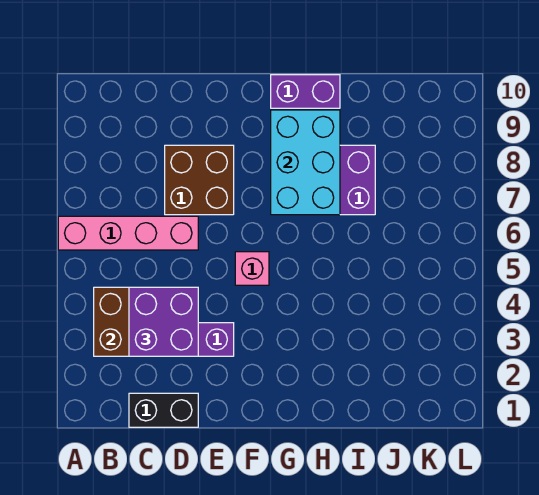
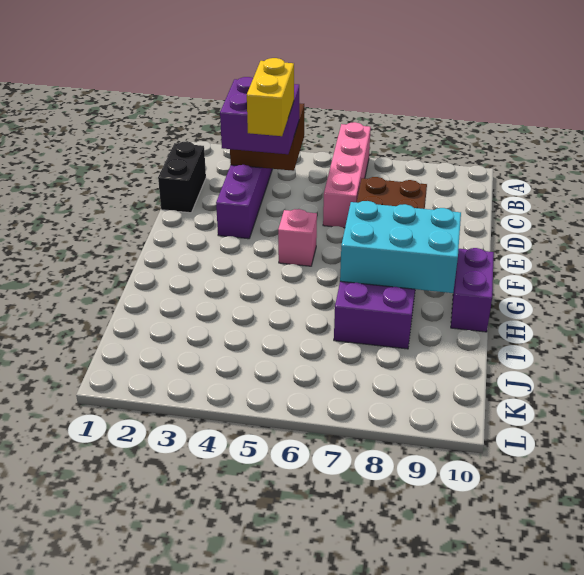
none -> yellow brick D4:E4 level 4

